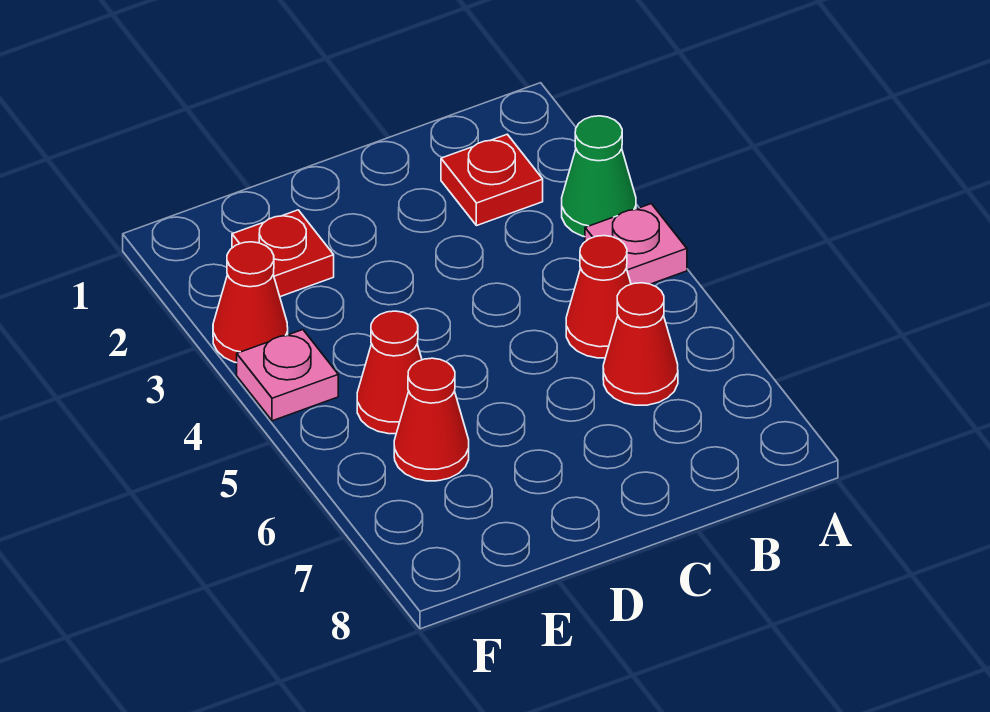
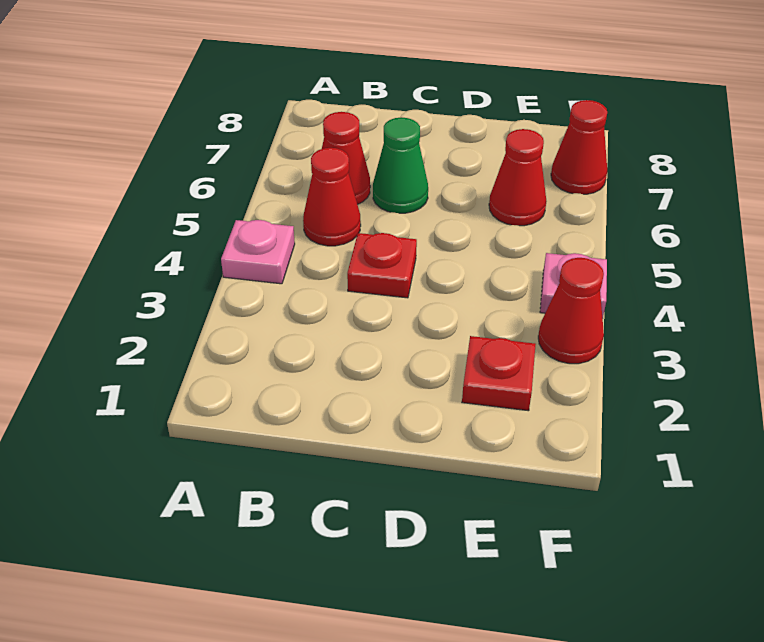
green cone A3 level 1 -> green cone C6 level 1
red plate B2 level 1 -> red plate C4 level 1
red cone E5 level 1 -> red cone F7 level 1

